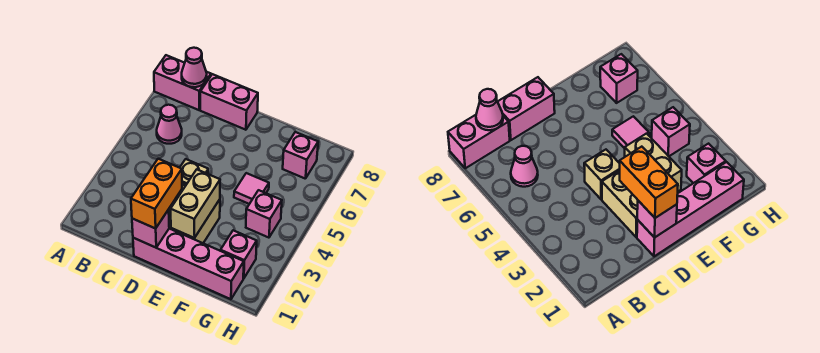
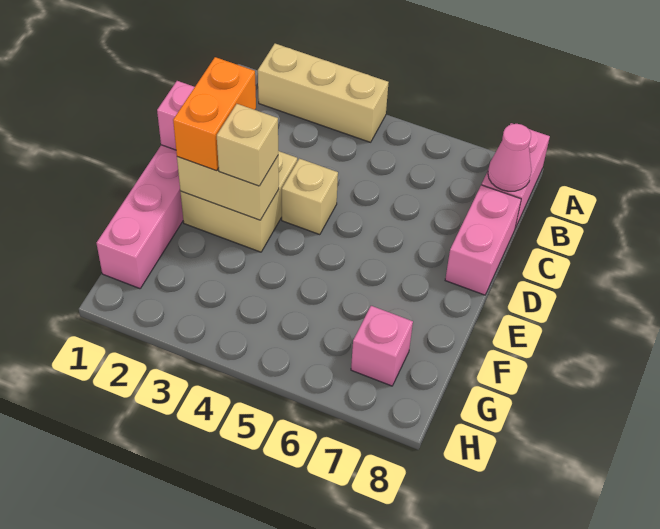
none -> tan brick A2:A4 level 1
pink cone B6 level 1 -> none
orange brick D1:D2 level 3 -> orange brick D2:E2 level 3
none -> tan brick E3 level 3
pink tile F5 level 1 -> none
pink brick G2 level 1 -> none
pink brick G4 level 1 -> none

